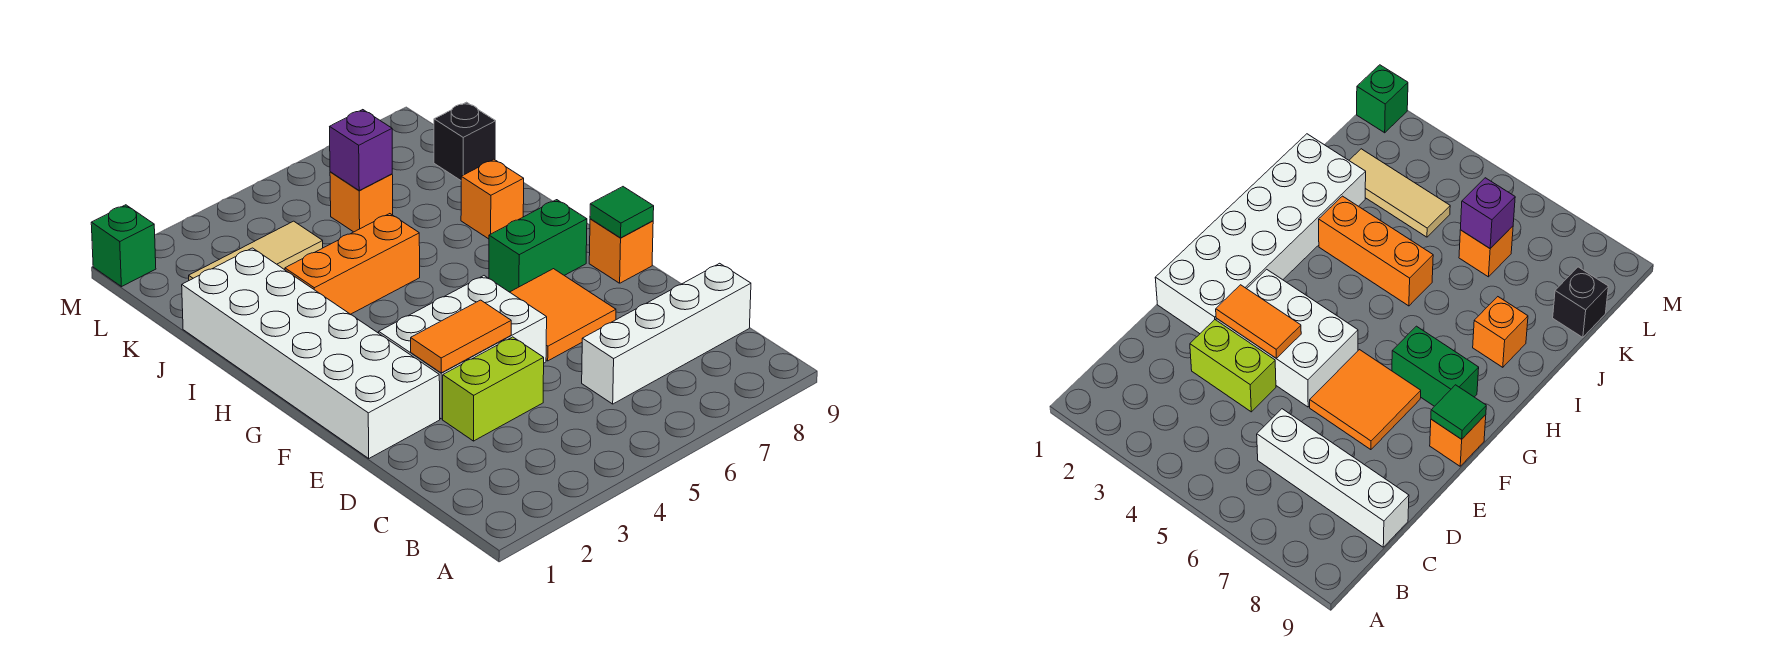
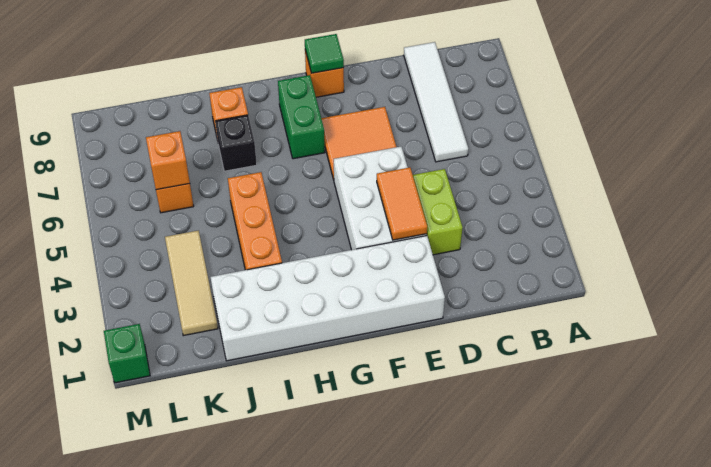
white brick C6:C9 level 1 -> white tile C6:C9 level 1
purple brick K6 level 2 -> orange brick K6 level 2
black brick K9 level 1 -> black brick I7 level 1

